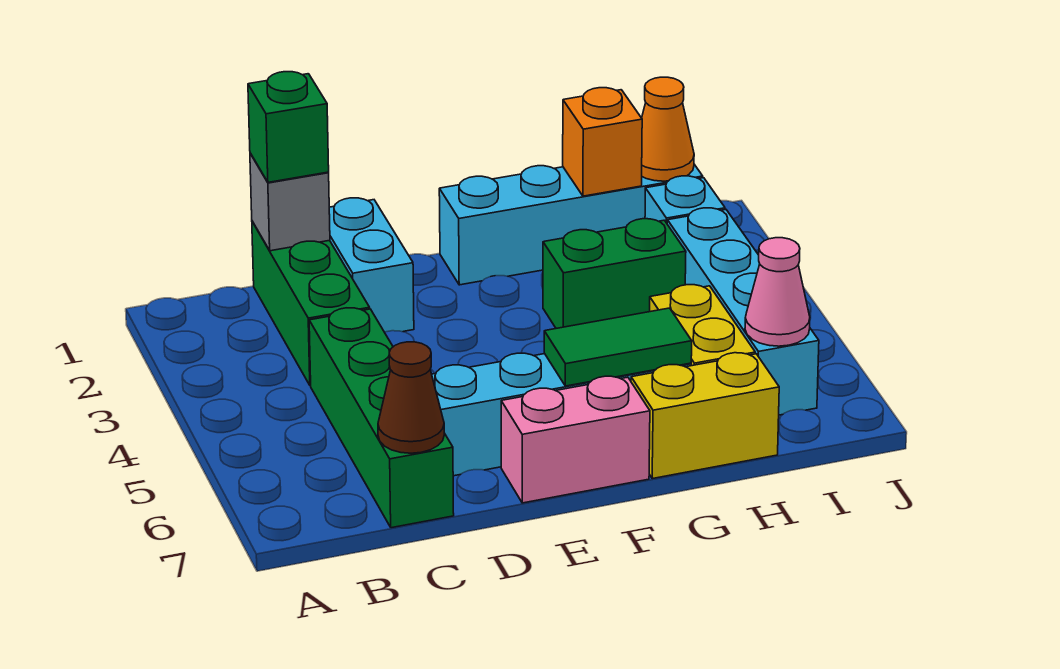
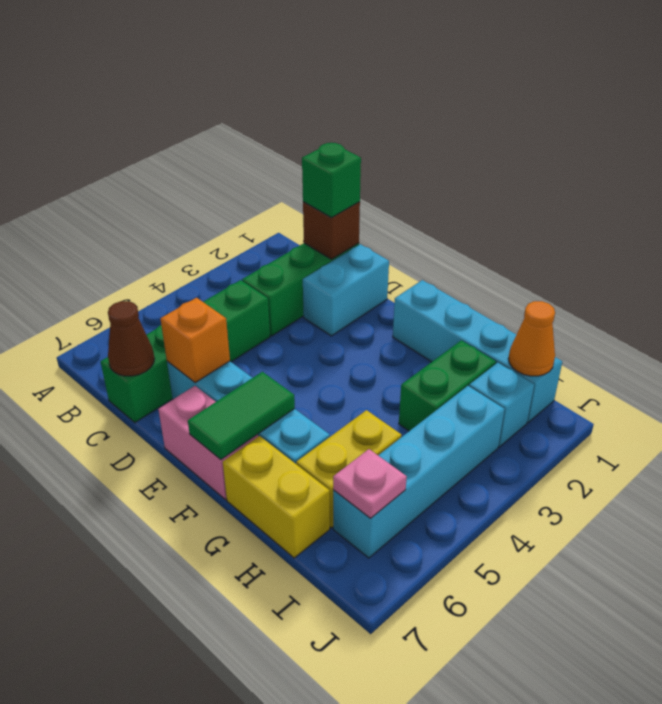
grey brick C1 level 2 -> brown brick C1 level 2
green tile F6:G6 level 2 -> green tile F6:F7 level 2
green brick G3:H3 level 1 -> green brick H2:H3 level 1
orange brick H1 level 2 -> orange brick D6 level 2
pink cone I6 level 2 -> pink plate I6 level 2

